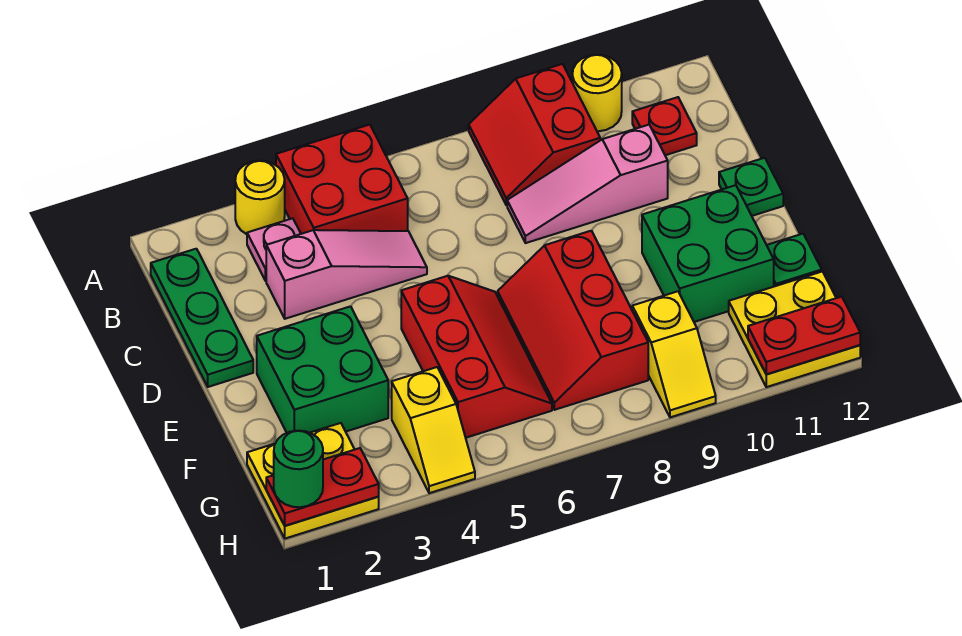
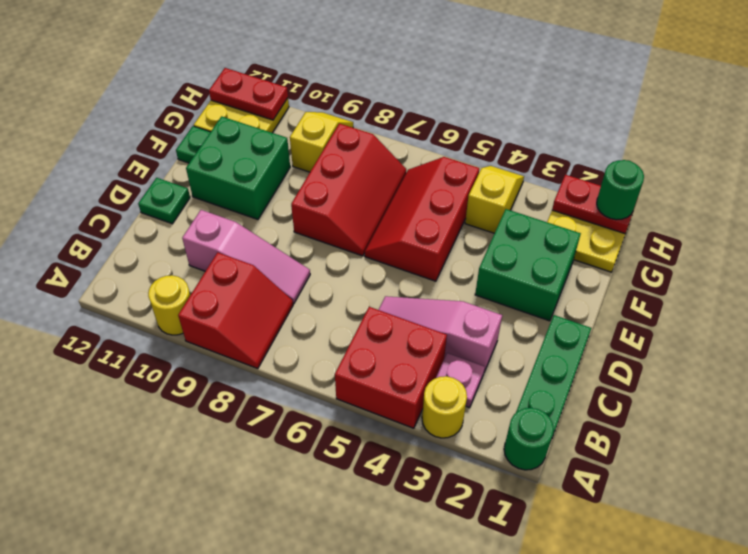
none -> green round brick A1 level 1
red plate B11 level 1 -> none

